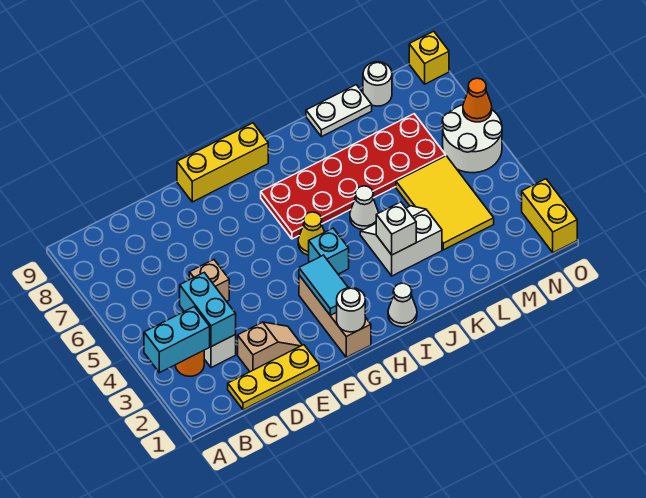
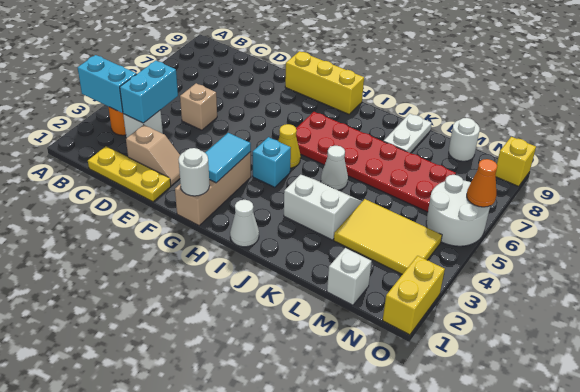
white brick J3 level 2 -> white brick M1 level 1
white plate K9:L9 level 1 -> white plate K8:K9 level 1
yellow tile L3:M5 level 1 -> yellow tile L3:N4 level 1

